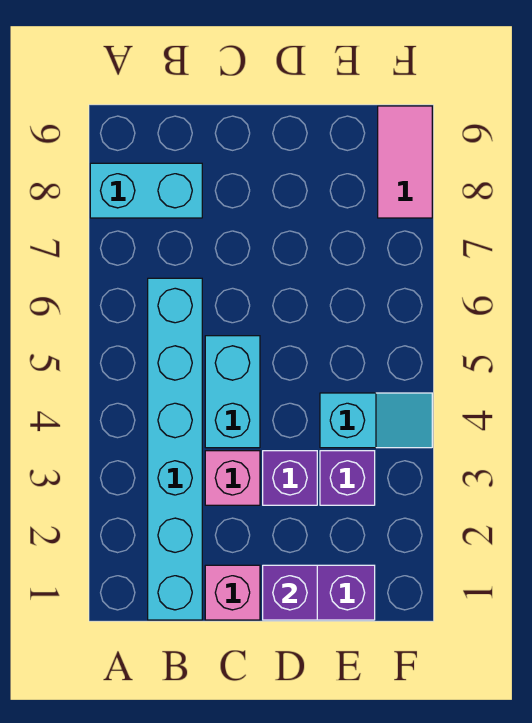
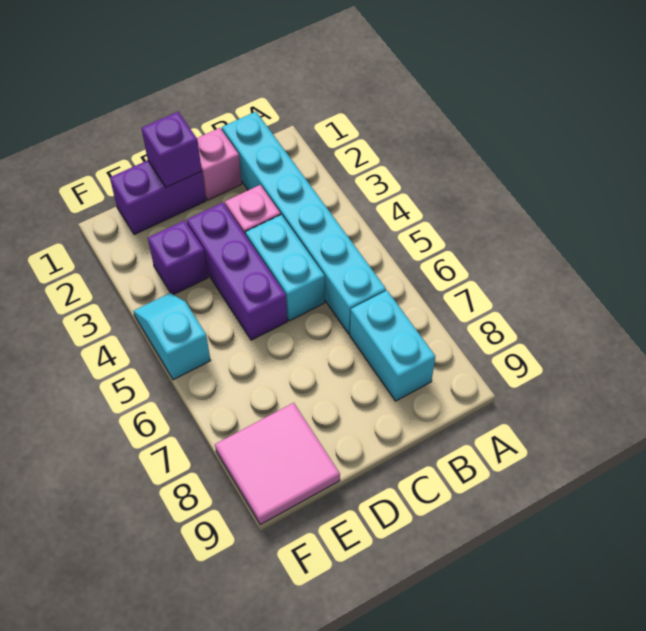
cyan brick A8:B8 level 1 -> cyan brick B7:B8 level 1
purple brick D3 level 1 -> purple brick D3:D5 level 1
cyan slope E4:F4 level 1 top E -> cyan slope F4:F5 level 1 top 5
pink tile F8:F9 level 1 -> pink tile E8:F9 level 1

